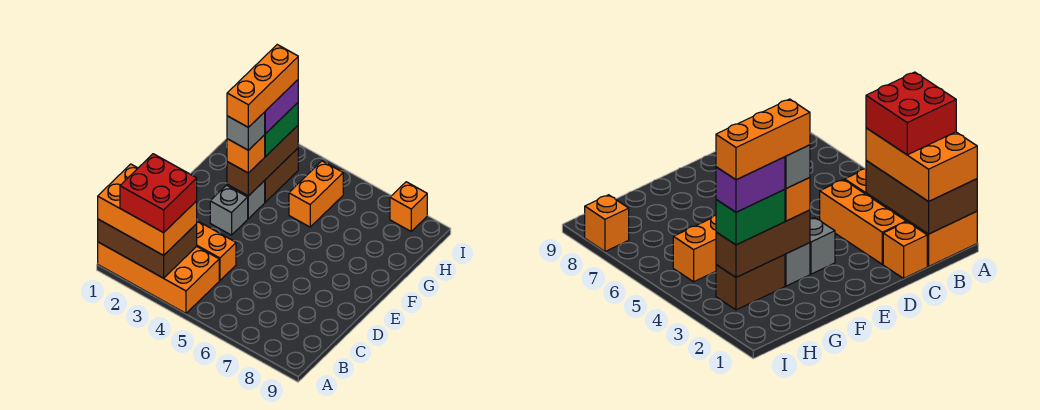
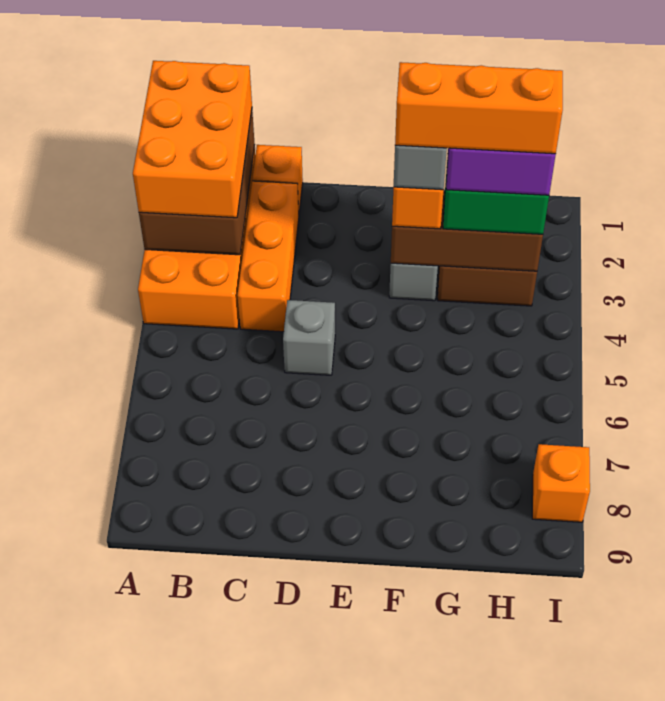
red brick A2:B3 level 4 -> none
grey brick E3 level 1 -> grey brick D5 level 1
orange brick G5:H5 level 1 -> none

